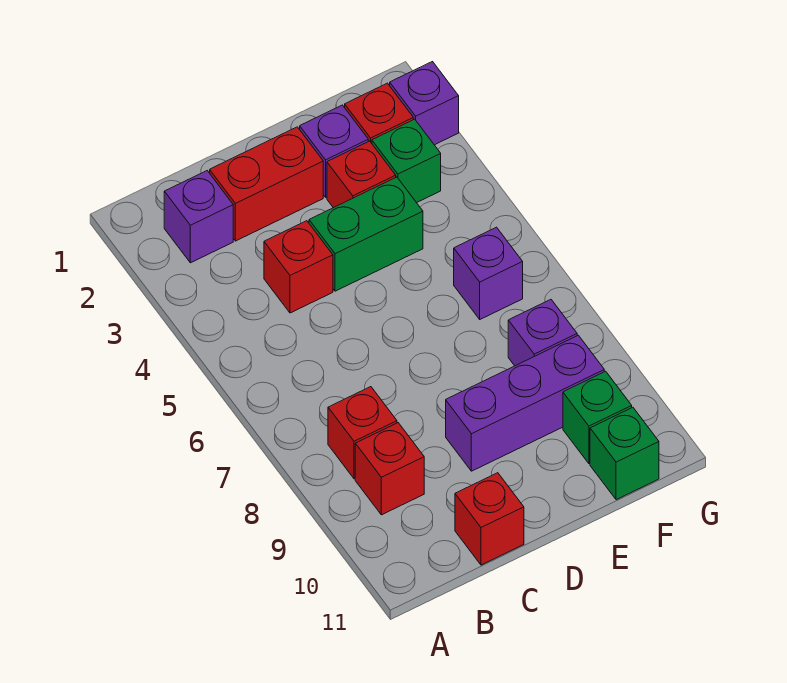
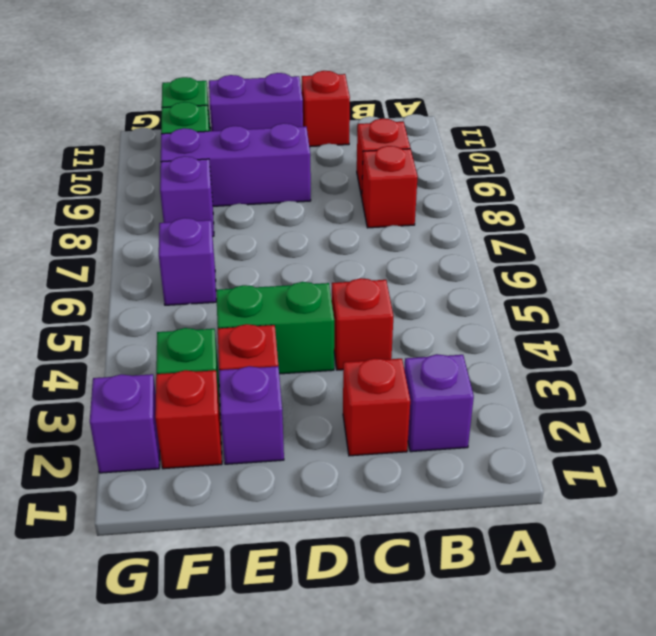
red brick C2:D2 level 1 -> red brick C2 level 1
none -> purple brick D11:E11 level 1

